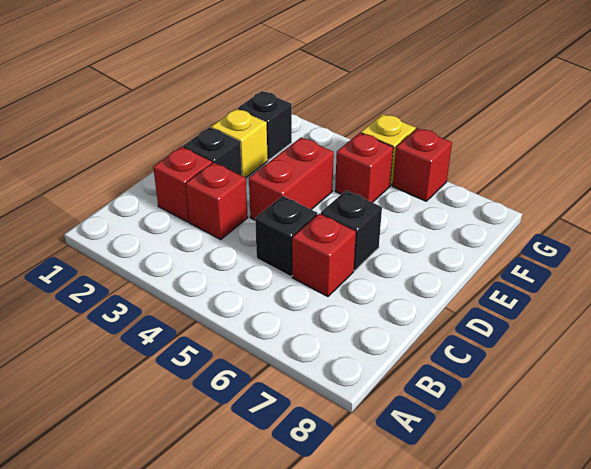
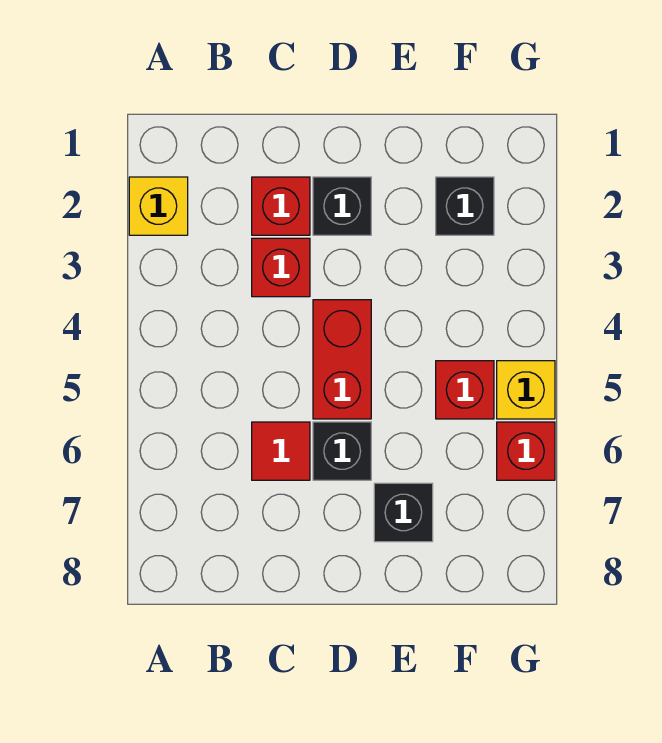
black brick C5 level 1 -> black brick E7 level 1
red brick C6 level 1 -> red tile C6 level 1
red brick D4:E4 level 1 -> red brick D4:D5 level 1
yellow brick E2 level 1 -> yellow brick A2 level 1

